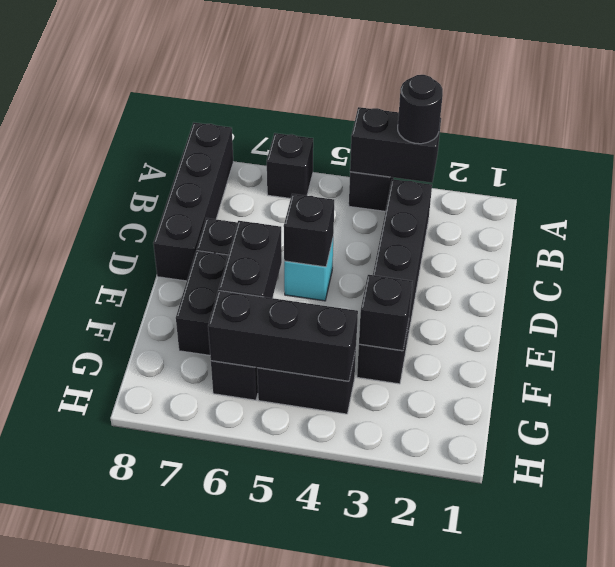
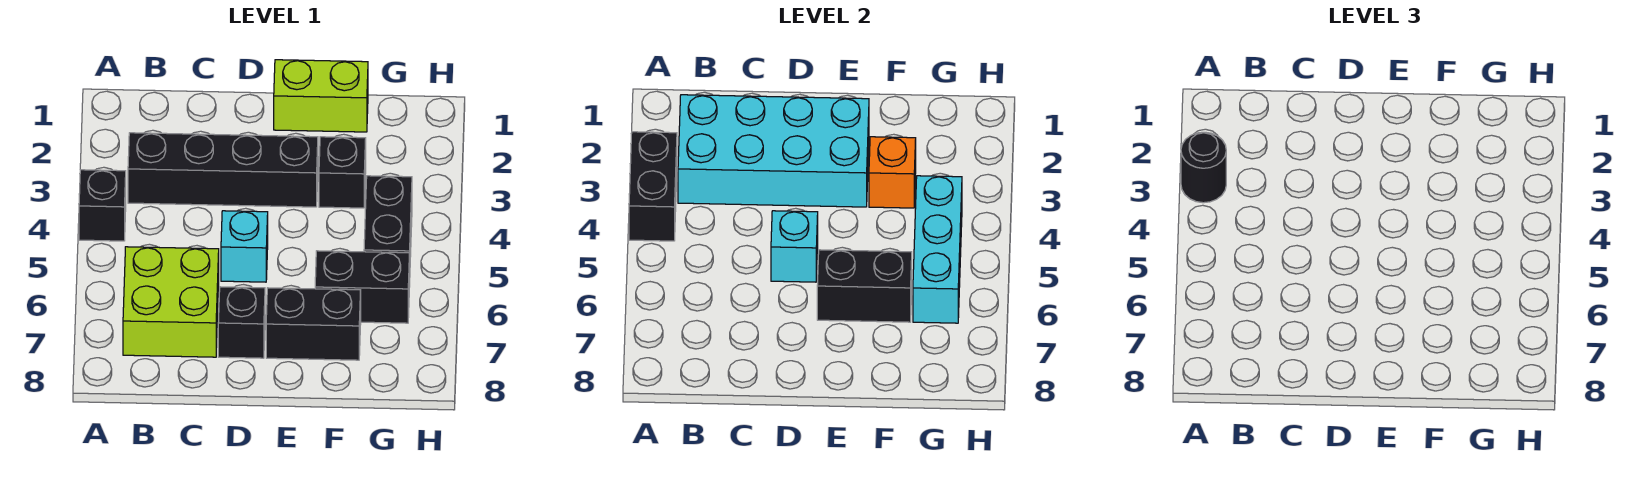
black brick A6 level 1 -> none
black brick A8:D8 level 1 -> none
none -> cyan brick B2:E3 level 2
none -> lime brick B6:C7 level 1
black brick D5 level 2 -> cyan brick D5 level 2
none -> lime brick E1:F1 level 1
black brick F3 level 2 -> orange brick F3 level 2
black brick G4:G6 level 2 -> cyan brick G4:G6 level 2

